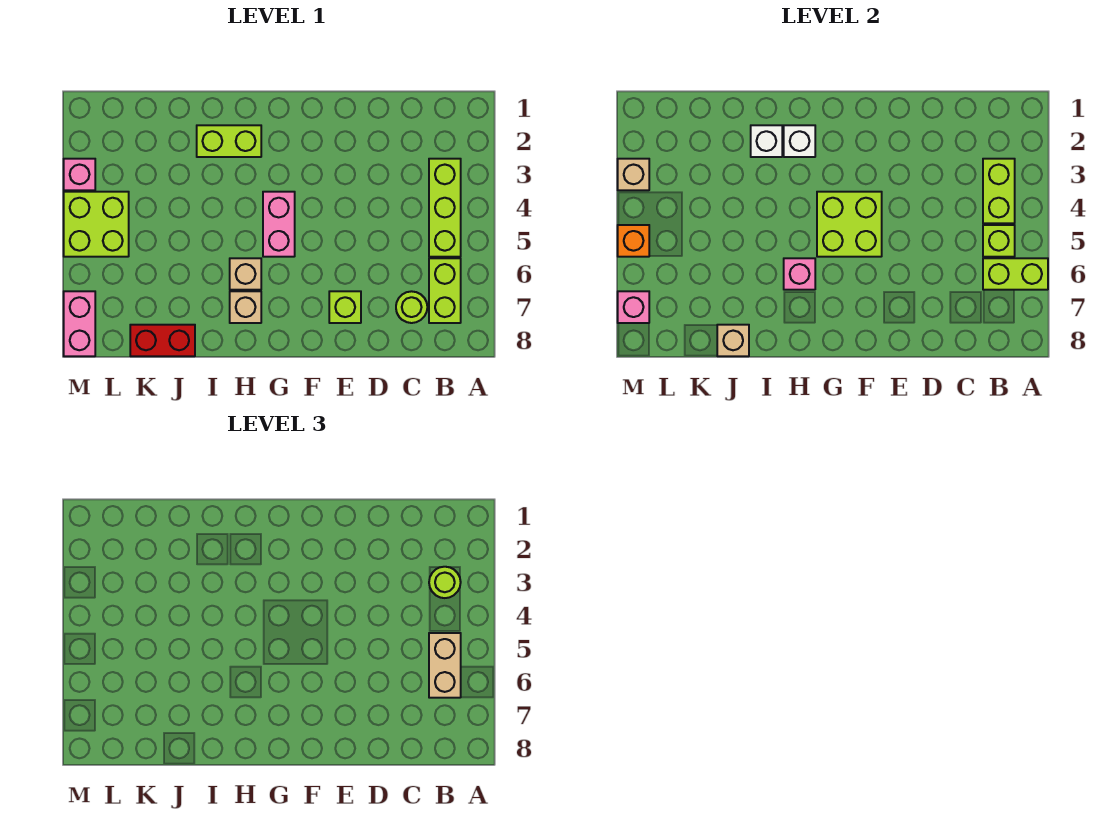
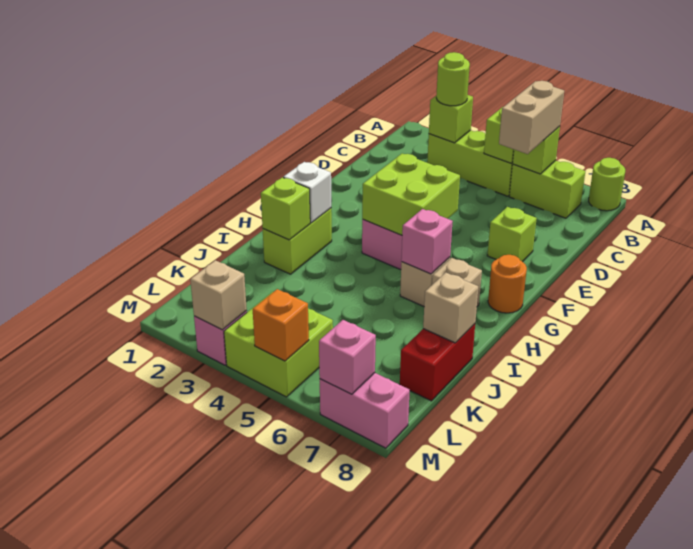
lime brick A6:B6 level 2 -> lime brick B6 level 2
lime brick B3:B4 level 2 -> lime brick B3 level 2
tan brick B5:B6 level 3 -> tan brick B6:C6 level 3
lime round brick C7 level 1 -> lime round brick A8 level 1
none -> orange round brick G8 level 1
white brick I2 level 2 -> lime brick I2 level 2

